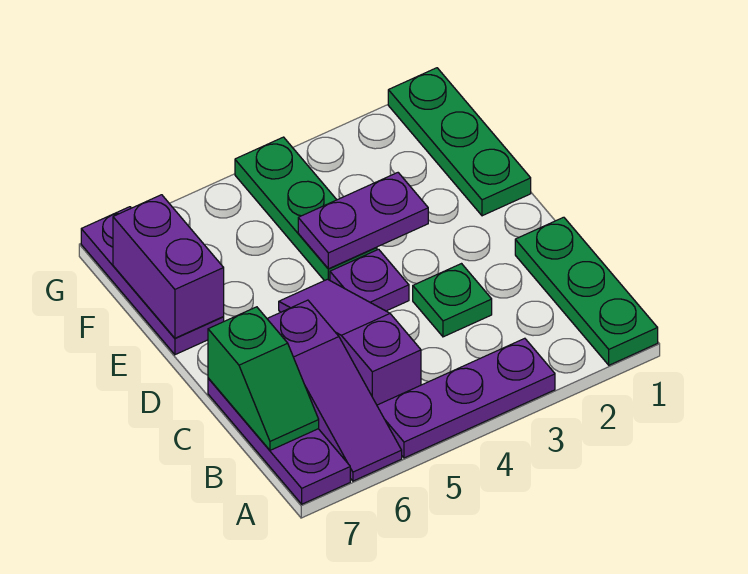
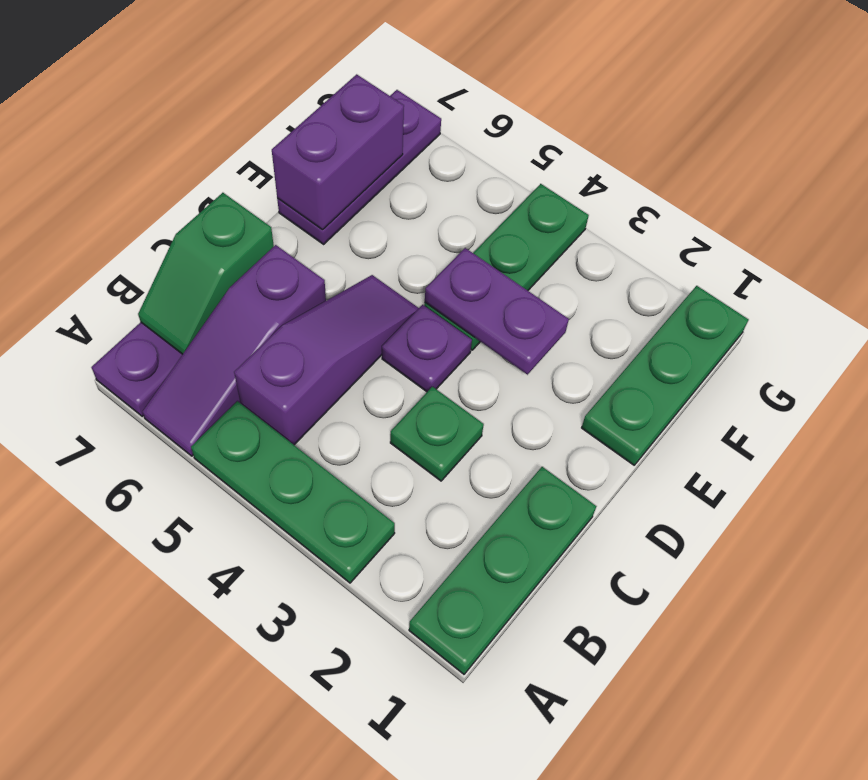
purple plate A3:A5 level 1 -> green plate A3:A5 level 1

